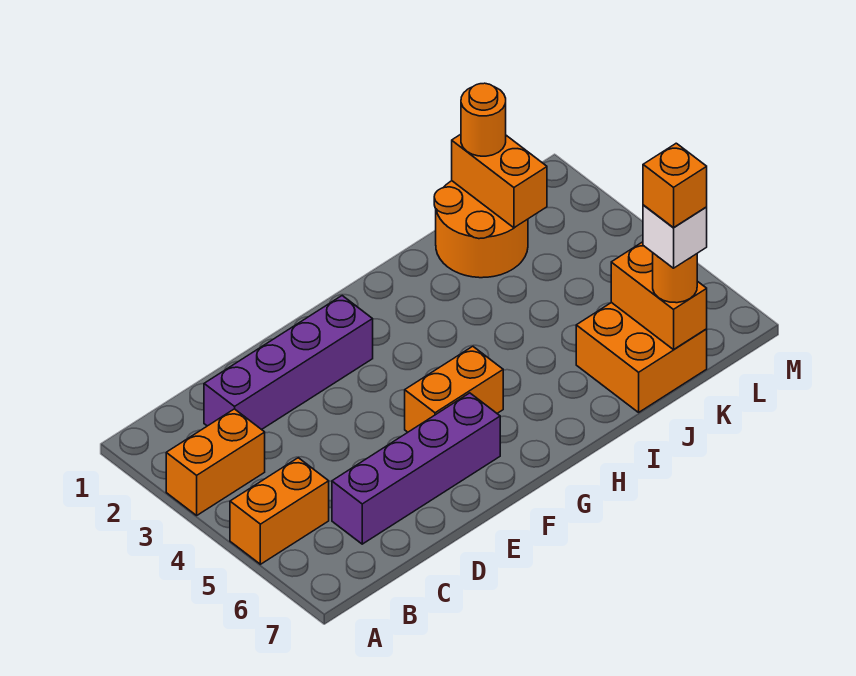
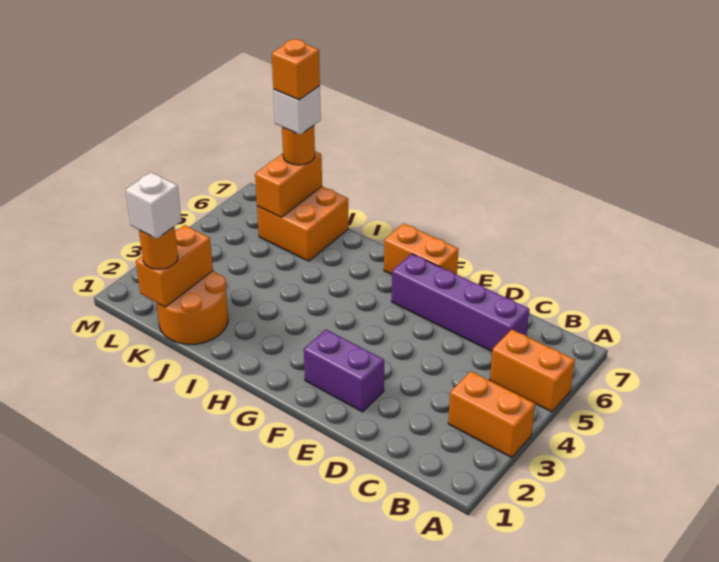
purple brick C2:F2 level 1 -> purple brick E2:F2 level 1
orange brick F5:G5 level 1 -> orange brick F7:G7 level 1
none -> white brick K1 level 4

